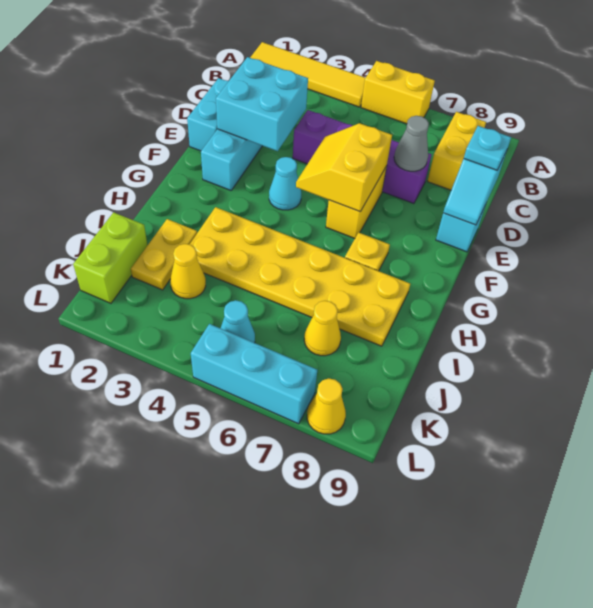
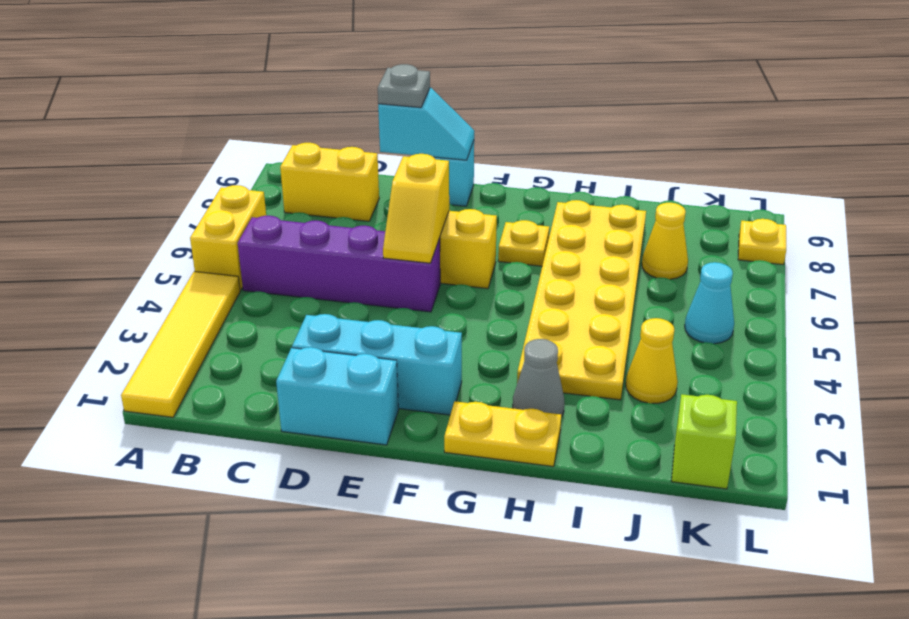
cyan brick D2:E3 level 2 -> none
purple brick D4:D7 level 1 -> purple brick B5:E5 level 1
grey cone D7 level 2 -> grey cone H2 level 1
cyan plate D9 level 3 -> grey plate D9 level 3
yellow slope E5:F6 level 2 top 6 -> yellow slope E5:E6 level 2 top 6
cyan cone F4 level 1 -> none
yellow plate I2:J2 level 1 -> yellow plate G1:H1 level 1
lime brick J1:K1 level 1 -> lime brick K1 level 1
cyan brick L5:L7 level 1 -> none
yellow cone L8 level 1 -> yellow plate L8 level 1

